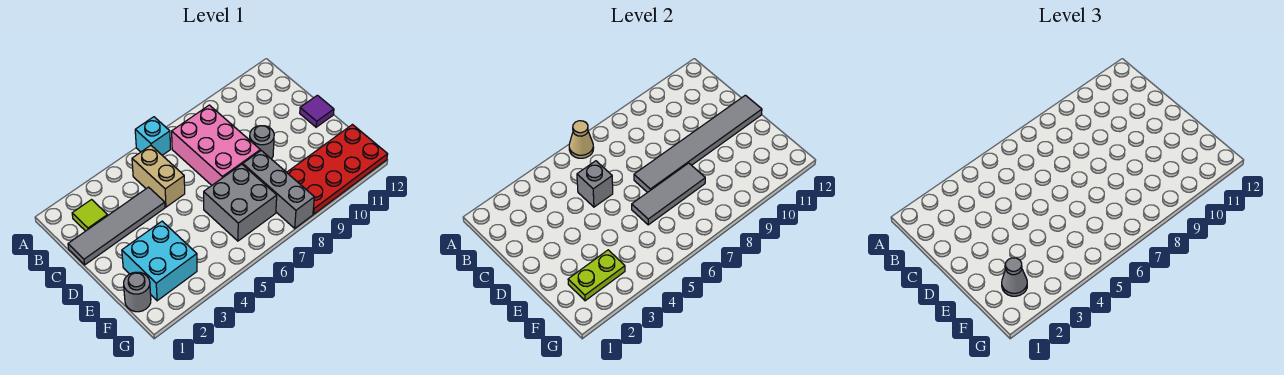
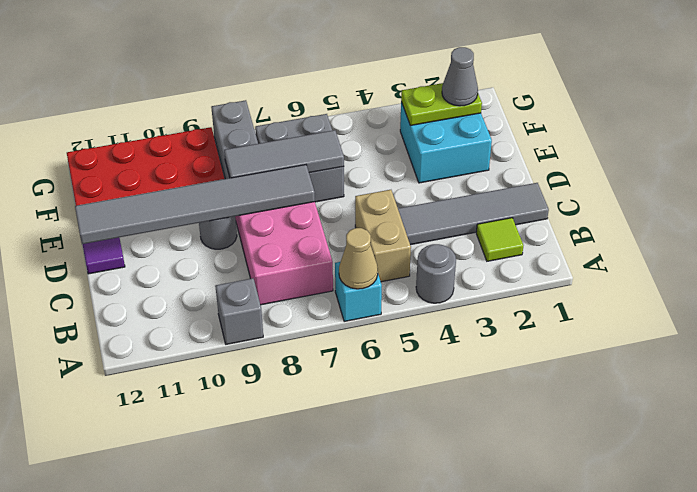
grey brick C5 level 2 -> grey brick A9 level 1
grey round brick F1 level 1 -> grey round brick A4 level 1

